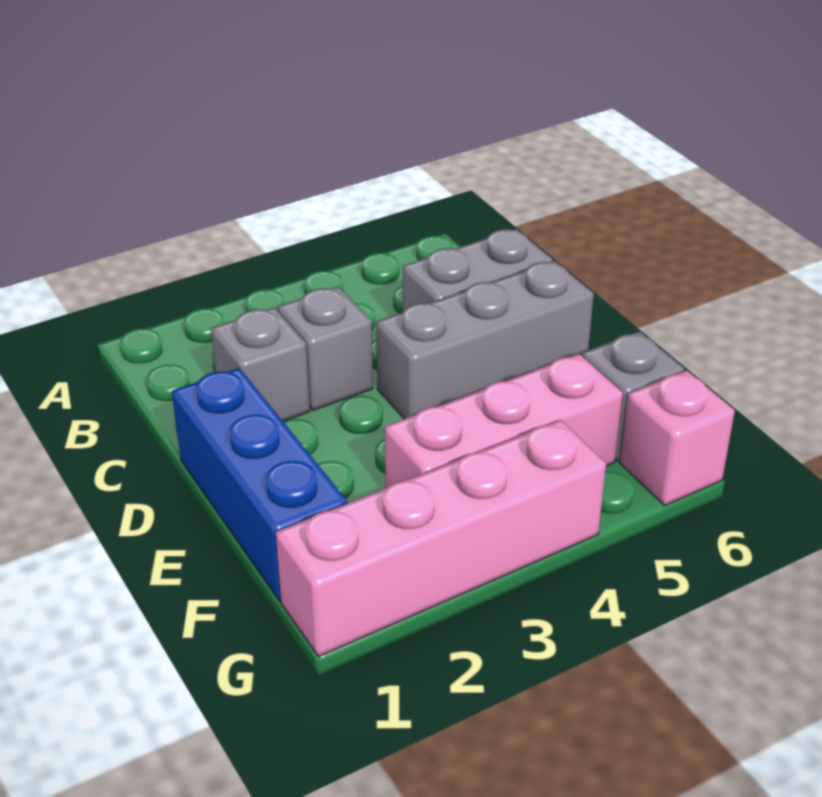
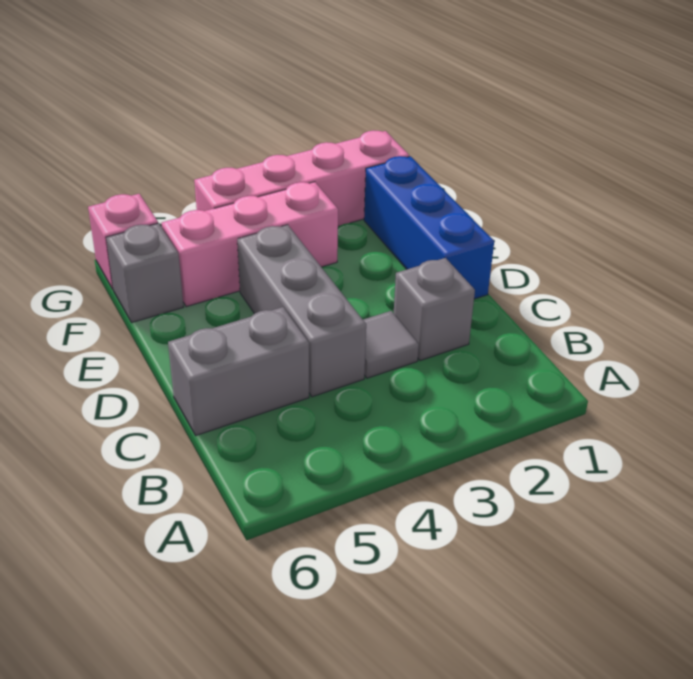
grey brick C3 level 1 -> grey tile C3 level 1
grey brick D4:D6 level 1 -> grey brick C4:E4 level 1

